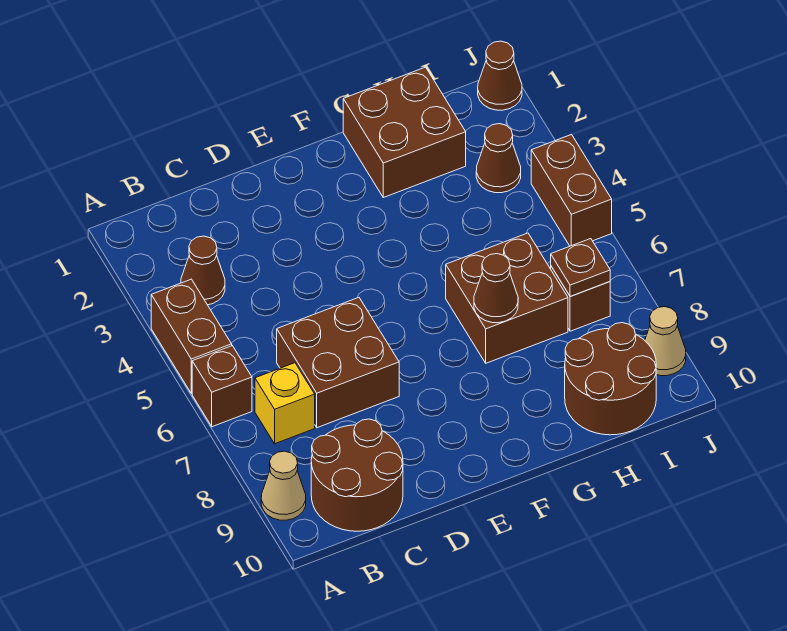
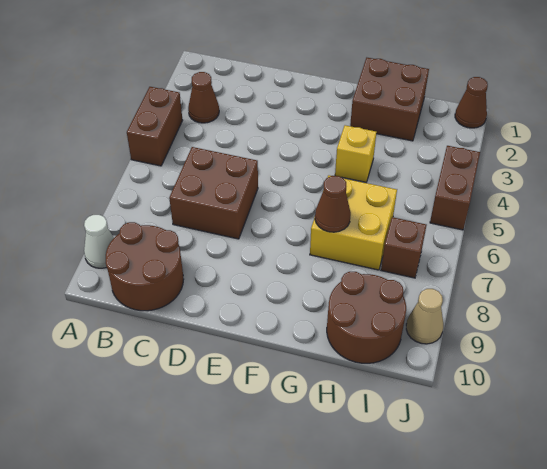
brown brick A6 level 1 -> none
tan cone A9 level 1 -> white cone A9 level 1
yellow brick B7 level 1 -> yellow brick G4 level 1
brown brick G6:H7 level 1 -> yellow brick G6:H7 level 1
brown cone I3 level 1 -> none
brown plate I7 level 2 -> none

